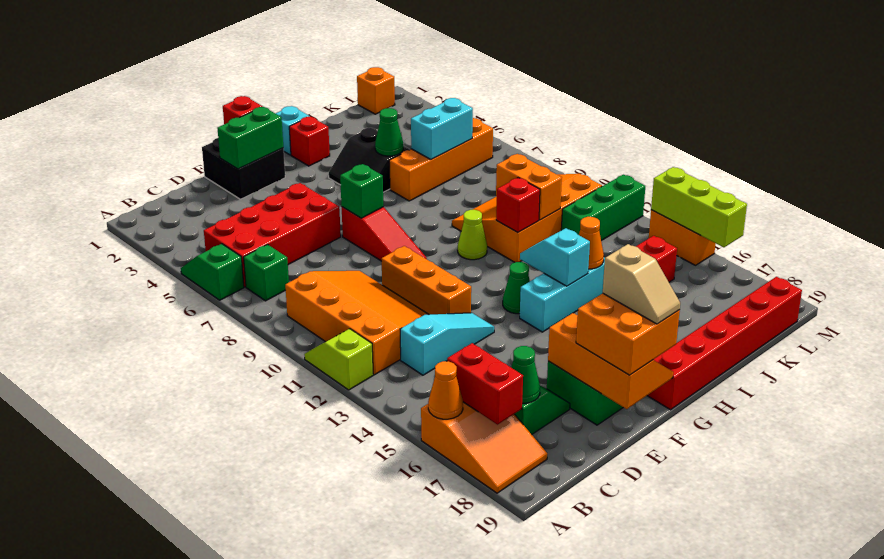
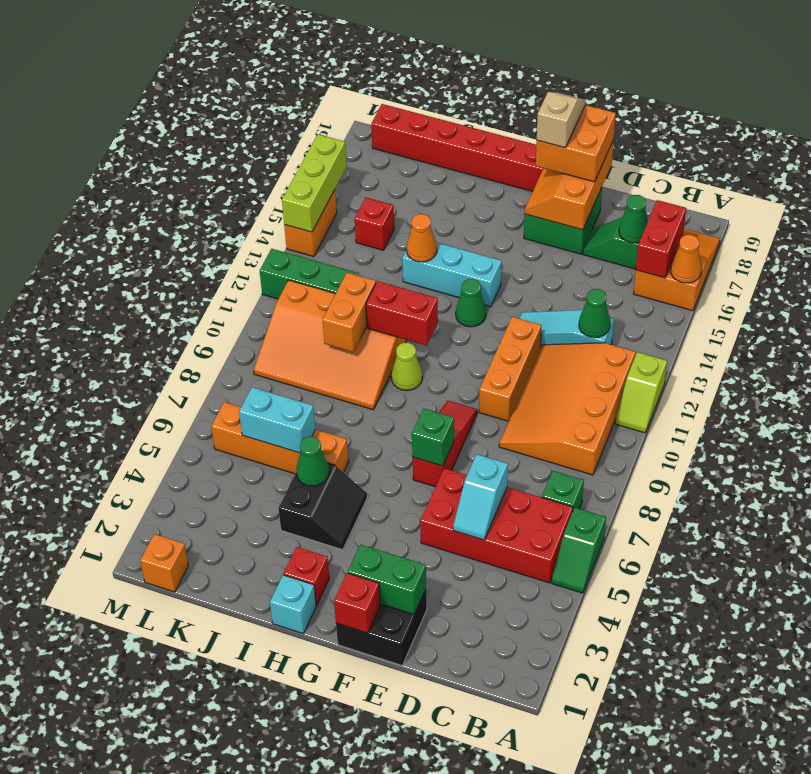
none -> green cone C13 level 2
cyan slope H13:H14 level 2 top 14 -> cyan slope D5:D6 level 2 top 6
red brick I11 level 2 -> red brick H11:I11 level 2

